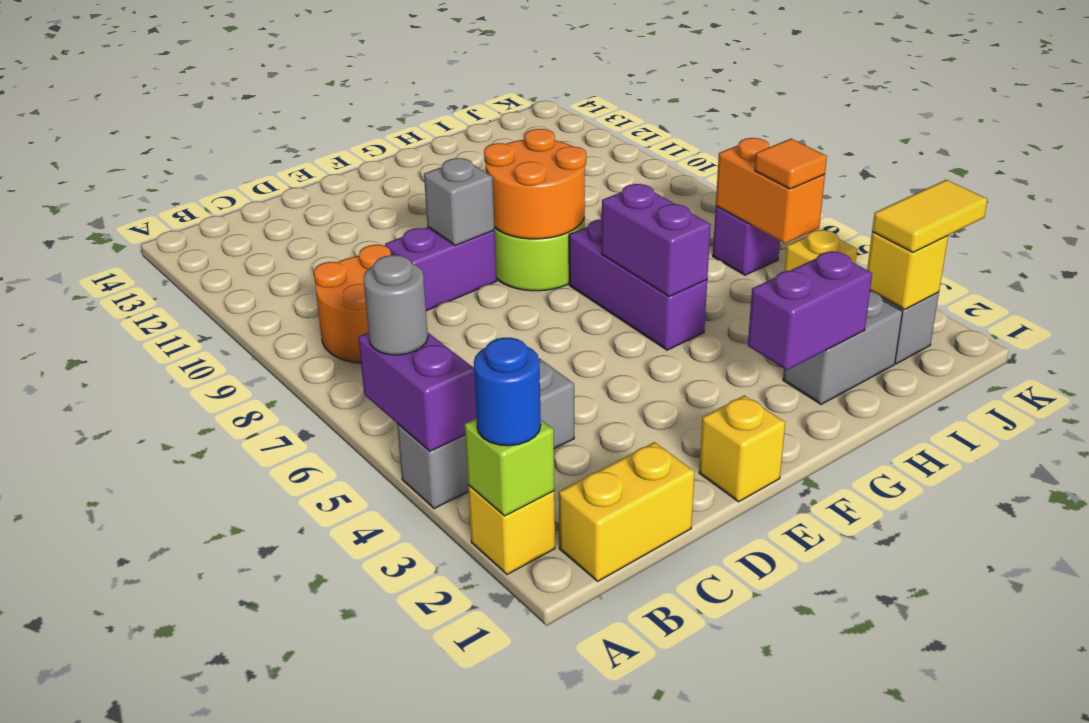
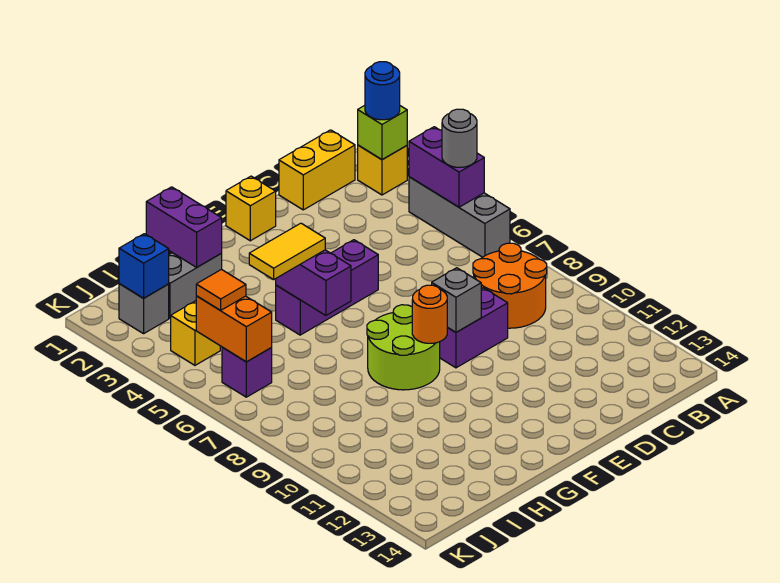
grey brick A4:C4 level 1 -> grey brick A4:A6 level 1
orange round brick F8:G9 level 2 -> orange round brick F9 level 2
purple brick G2:H2 level 2 -> purple brick H1:H2 level 2
purple brick G5:G7 level 1 -> purple brick E5:G5 level 1
yellow brick J2 level 2 -> blue brick J2 level 2
yellow tile J2:K2 level 3 -> yellow tile G5:H5 level 3

